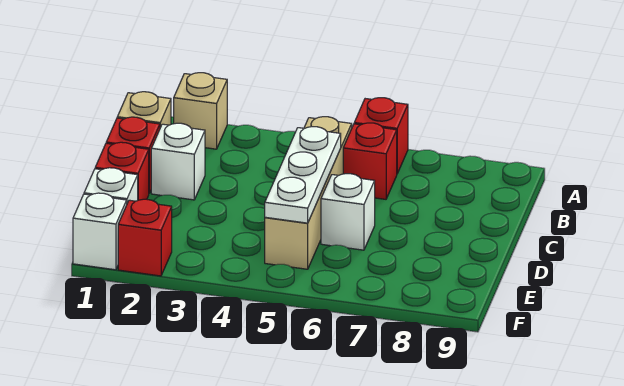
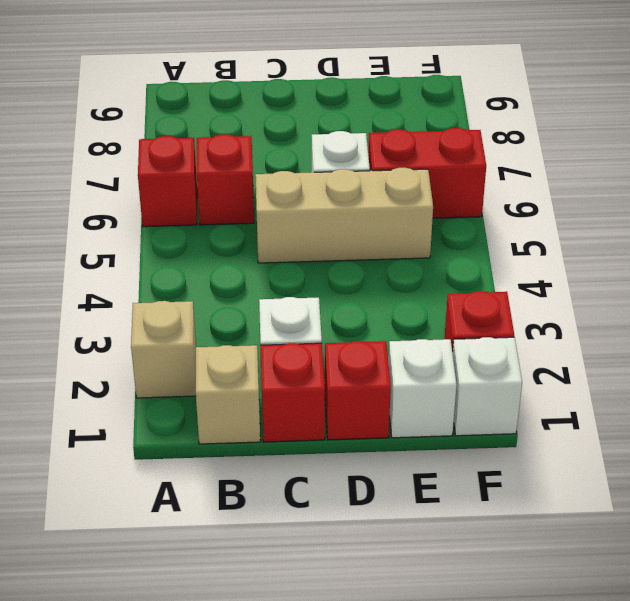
tan brick B5:E5 level 1 -> tan brick C5:E5 level 1
white plate C5:E5 level 2 -> none
none -> red brick E6:F6 level 1

